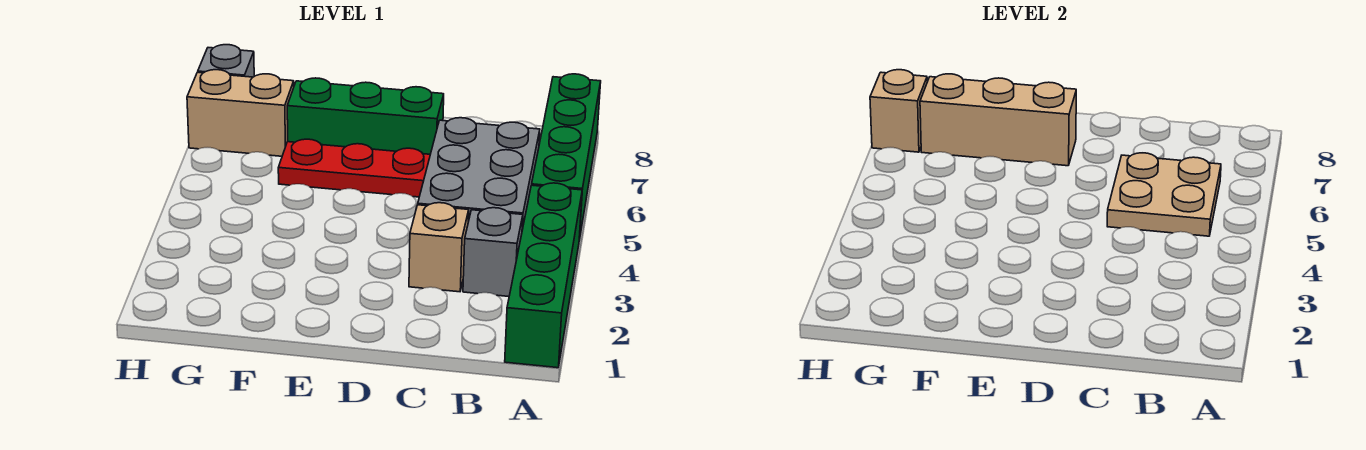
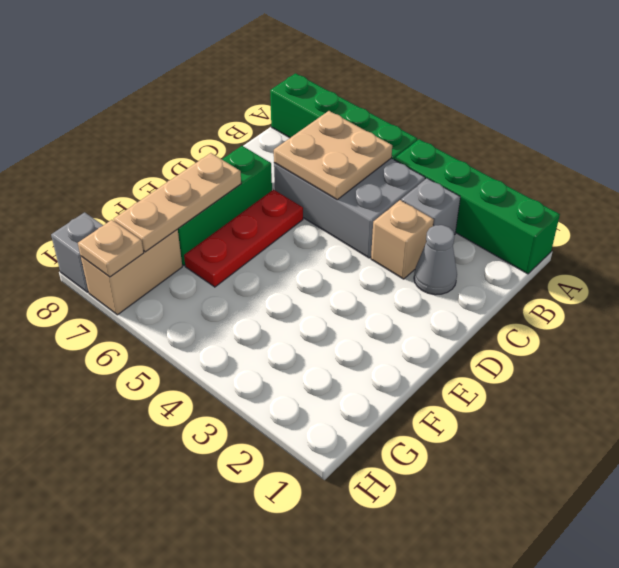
none -> grey cone C2 level 1
tan brick E7:G7 level 2 -> tan plate E7:G7 level 2
tan brick H7 level 2 -> tan plate H7 level 2

